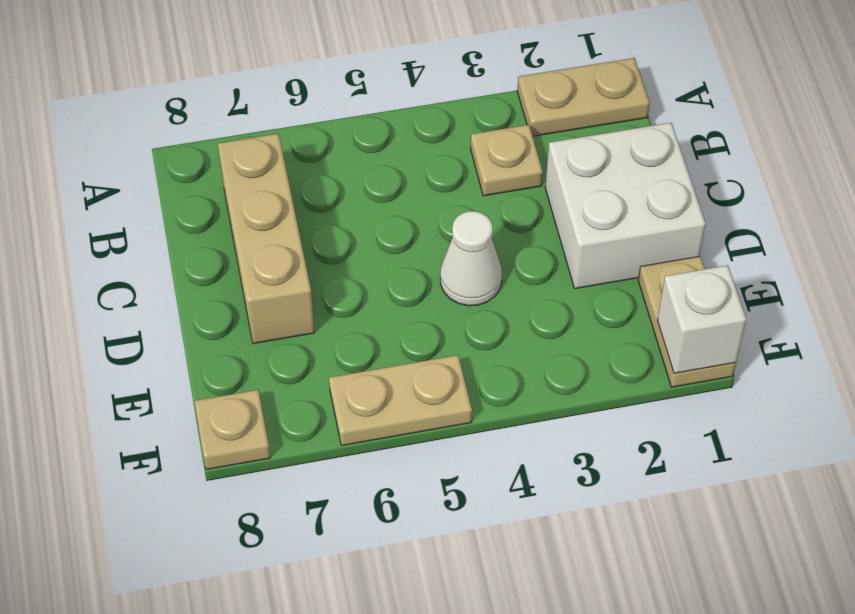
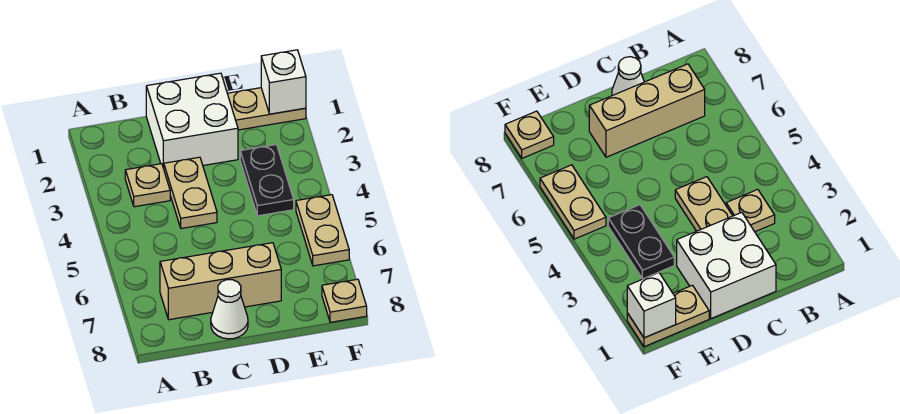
tan plate A1:A2 level 1 -> tan plate C3:C4 level 1
white cone D4 level 1 -> white cone C8 level 1
none -> black plate E3:E4 level 1

